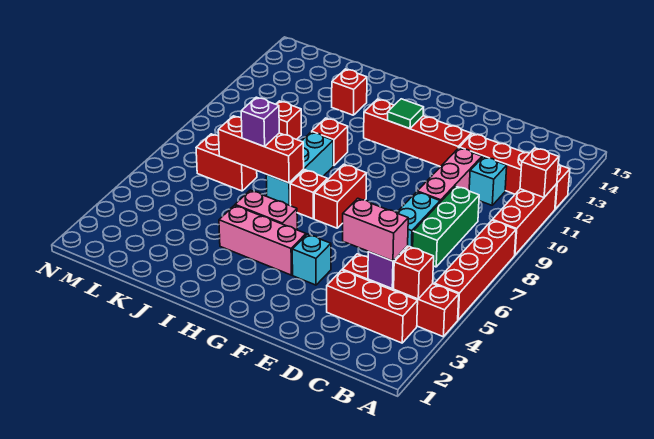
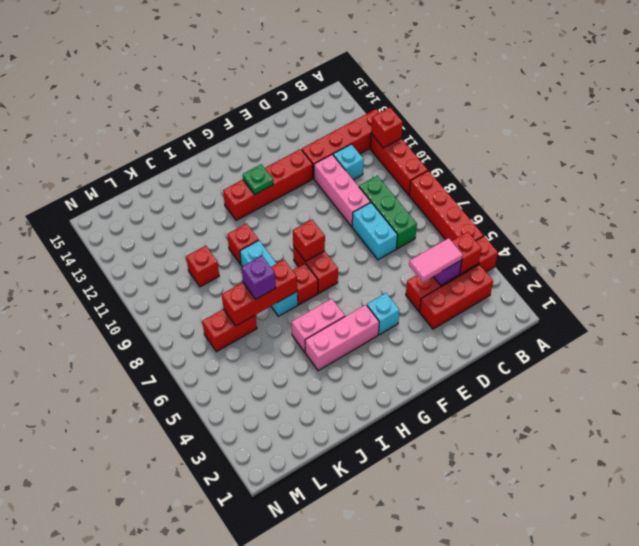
pink brick C4:D4 level 3 -> pink tile C4:D4 level 3
green tile G12 level 2 -> green plate G12 level 2
red brick J13 level 1 -> red brick G8 level 2

